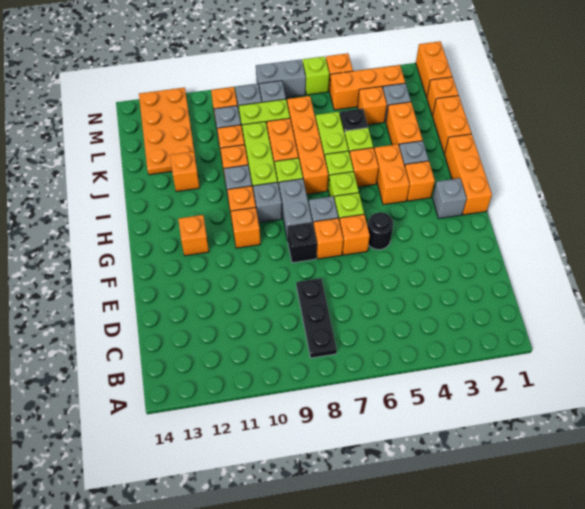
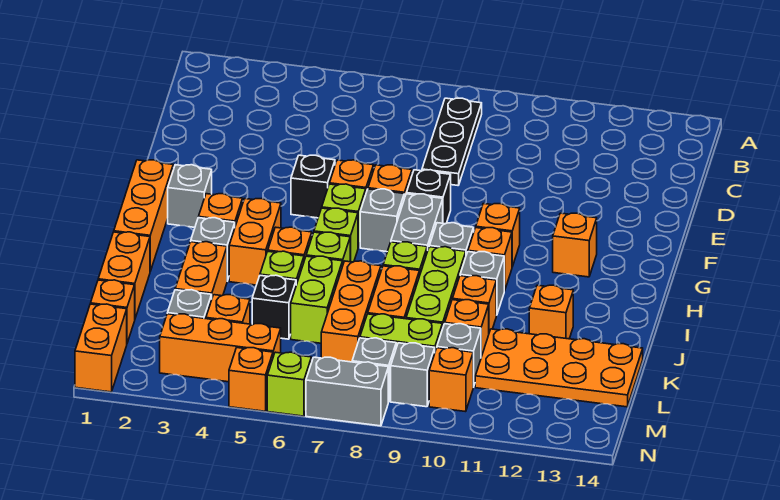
black round brick F5 level 1 -> black brick F5 level 1
orange brick I7:L7 level 1 -> orange brick J7:L7 level 1
orange plate K12:N13 level 1 -> orange plate K11:L14 level 1

